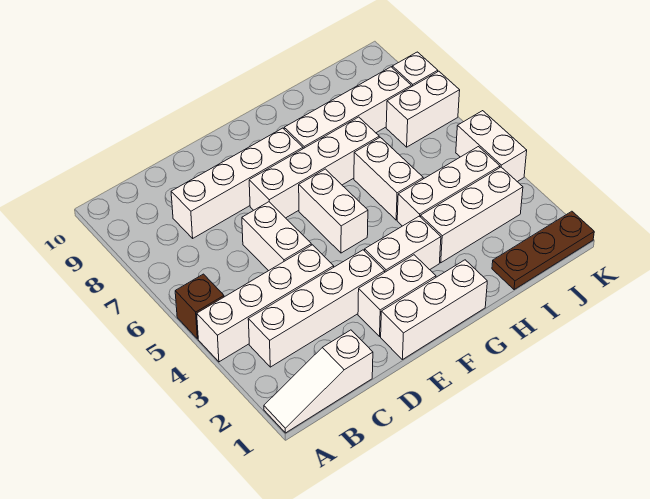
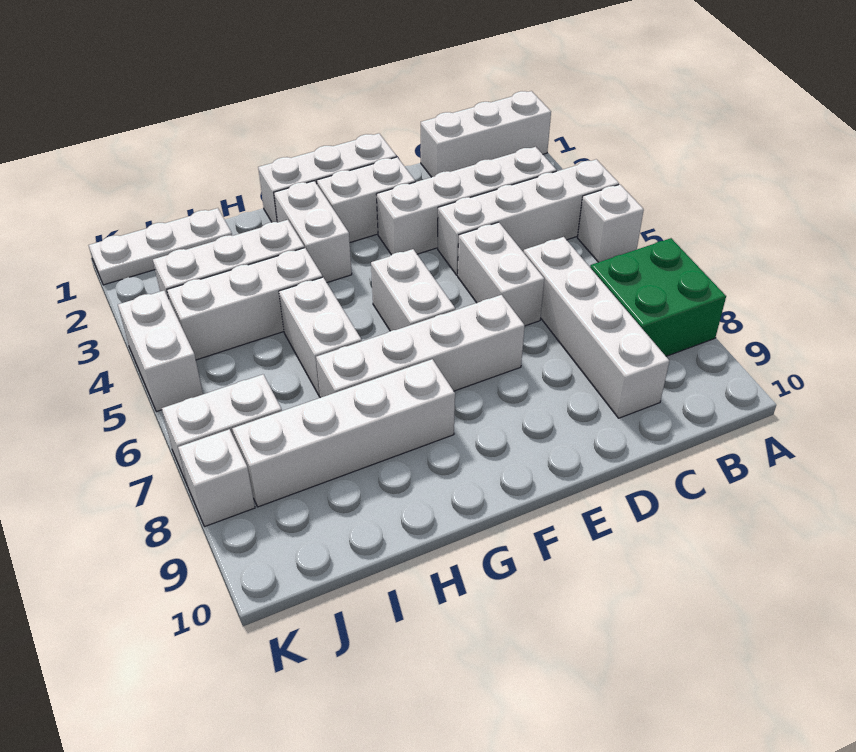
white slope A1:C1 level 1 top C -> white brick A1:C1 level 1
brown brick A5 level 1 -> white brick A5 level 1
none -> green brick A7:B8 level 1
white brick C8:F8 level 1 -> white brick C6:C9 level 1
white brick F3:G3 level 1 -> white brick G2:G3 level 1
brown plate I1:K1 level 1 -> white plate I1:K1 level 1

